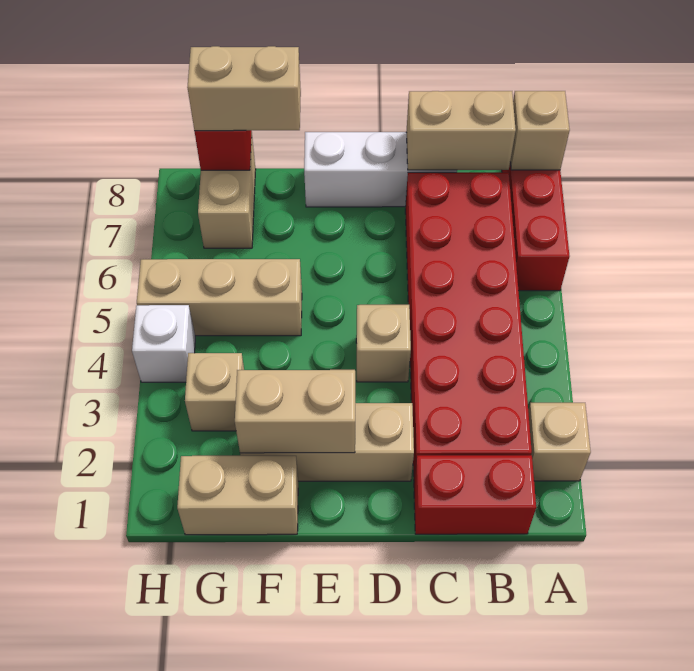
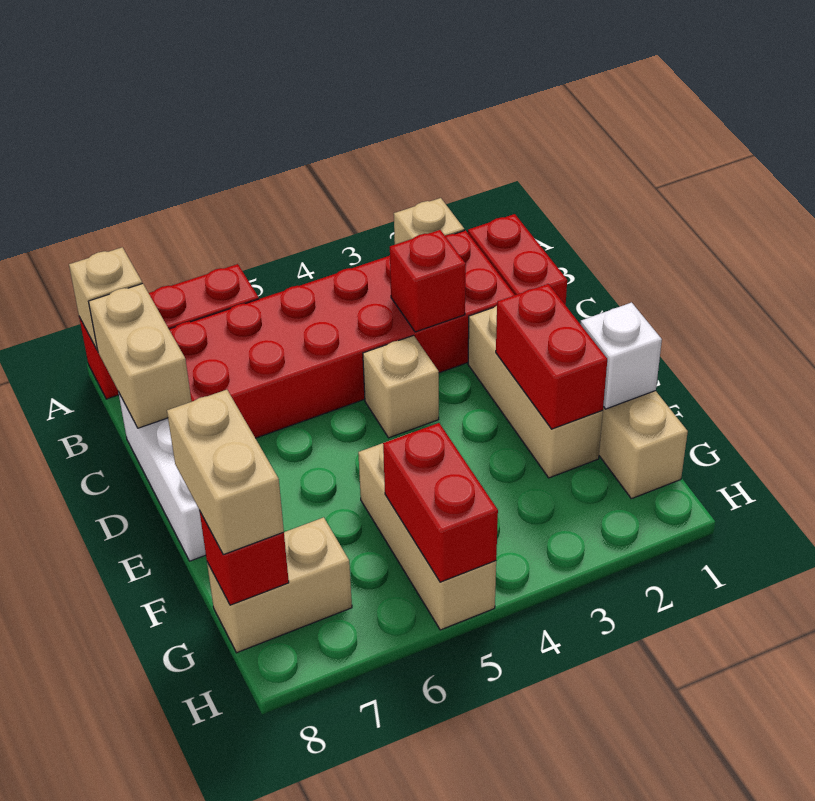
none -> red brick C3 level 2
tan brick E2:F2 level 2 -> red brick E2:F2 level 2
tan brick G3 level 1 -> none
none -> red brick G5:H5 level 2
white brick H4 level 1 -> white brick F1 level 2

